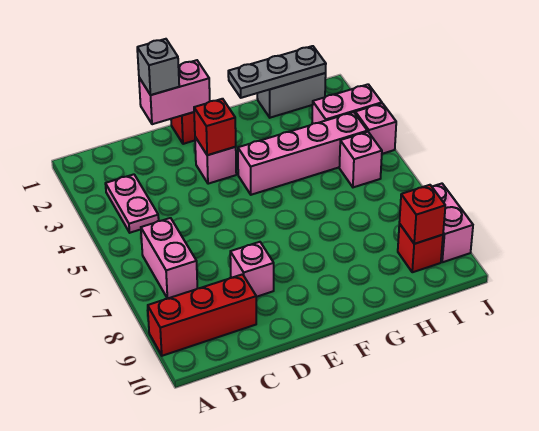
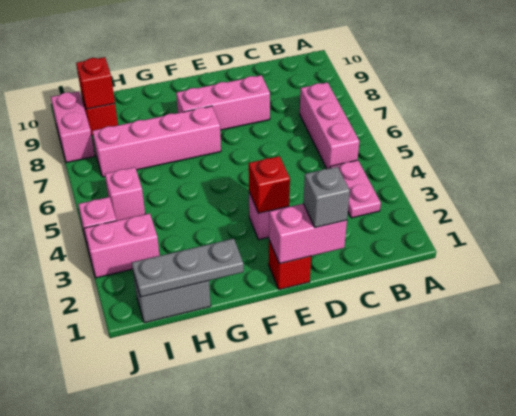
red brick A9:C9 level 1 -> none
pink brick B6:B7 level 1 -> pink brick B5:B7 level 1
pink brick D8 level 1 -> pink brick D8:F8 level 1
pink brick F4:I4 level 1 -> pink brick F7:I7 level 1

